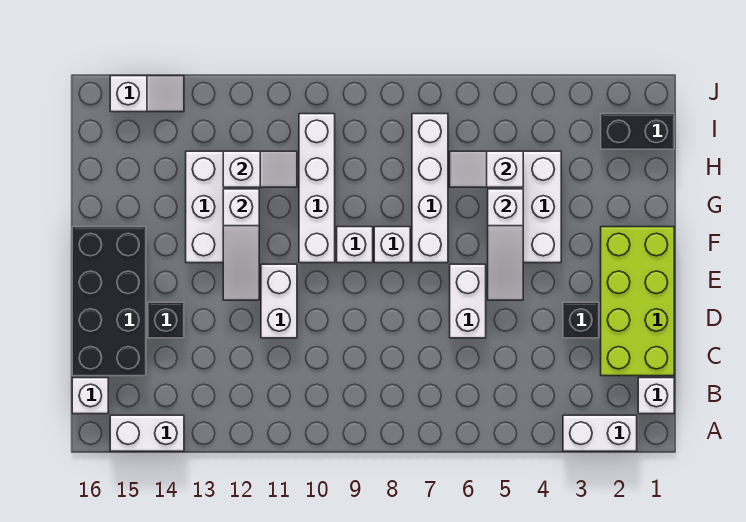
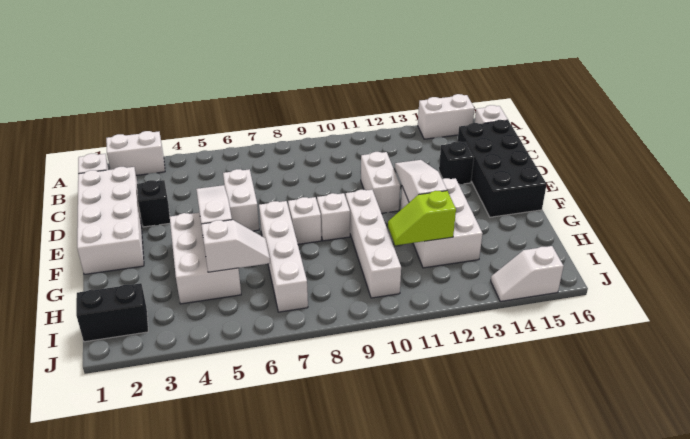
lime brick C1:F2 level 1 -> white brick C1:F2 level 1
white slope H11:H12 level 2 top 12 -> lime slope H11:H12 level 2 top 12

